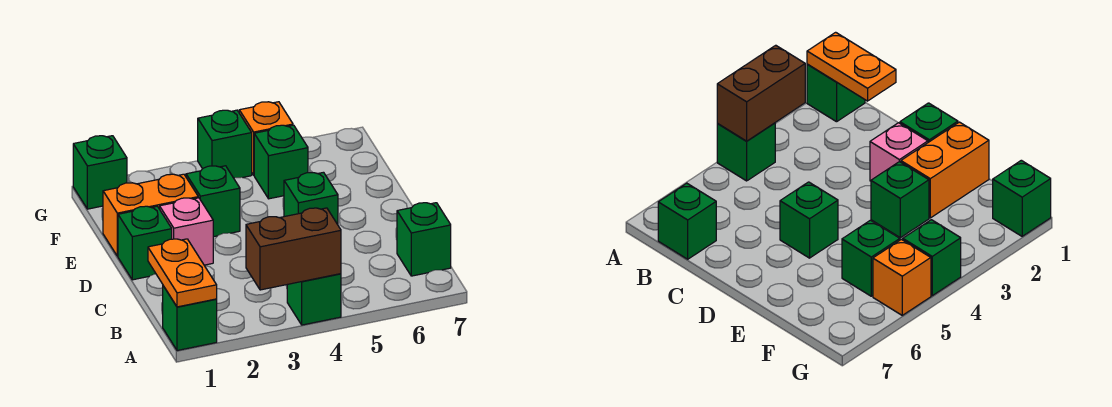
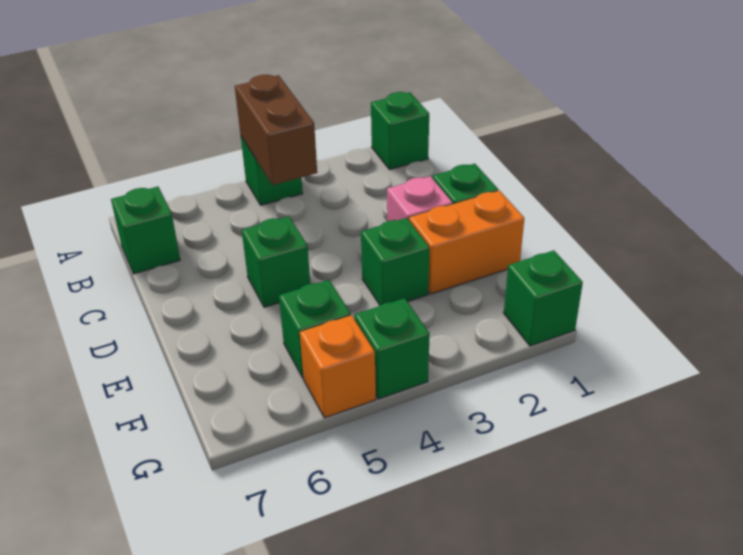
orange plate A1:B1 level 2 -> none
brown brick A3:A4 level 2 -> brown brick A4:B4 level 2

